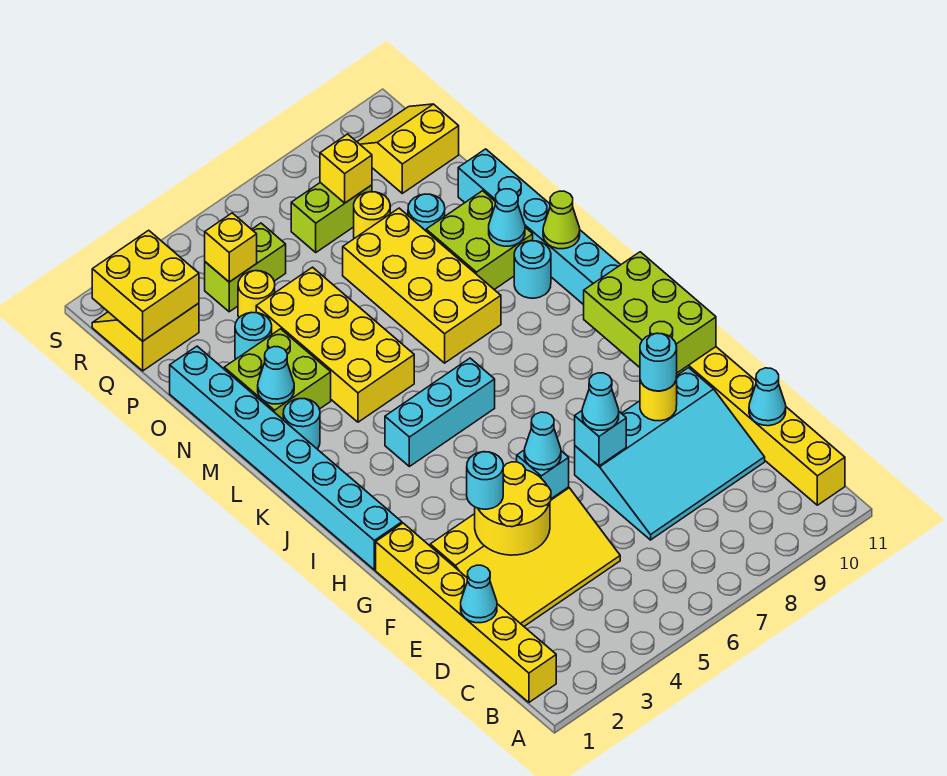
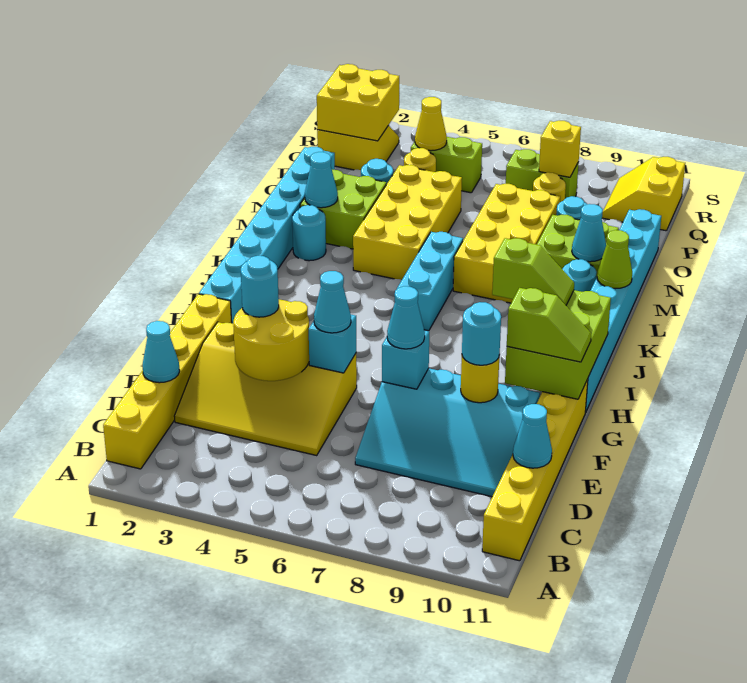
none -> lime slope G10:G11 level 3 top 10
none -> lime slope I9:I10 level 3 top 9
cyan brick J4:J6 level 1 -> cyan brick J6:L6 level 1
yellow brick Q4 level 2 -> yellow cone Q4 level 2
yellow slope Q10:R11 level 1 top Q -> yellow slope Q10:R11 level 1 top 11

